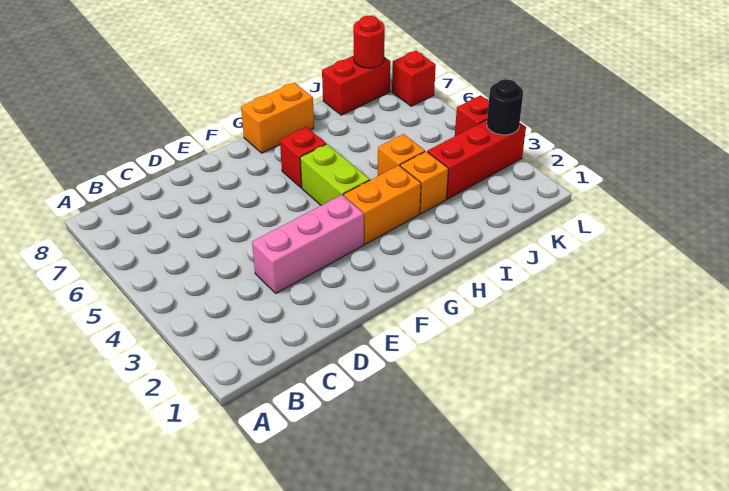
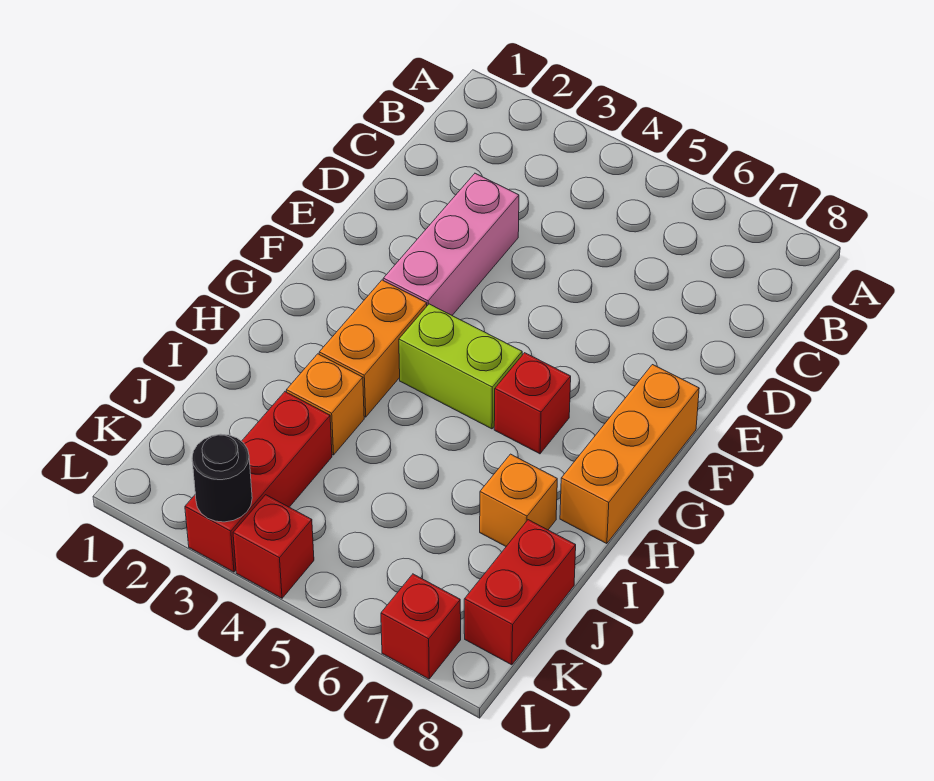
orange brick G8:H8 level 1 -> orange brick F8:H8 level 1
orange brick I4 level 1 -> orange brick I7 level 1
red round brick K8 level 2 -> none

